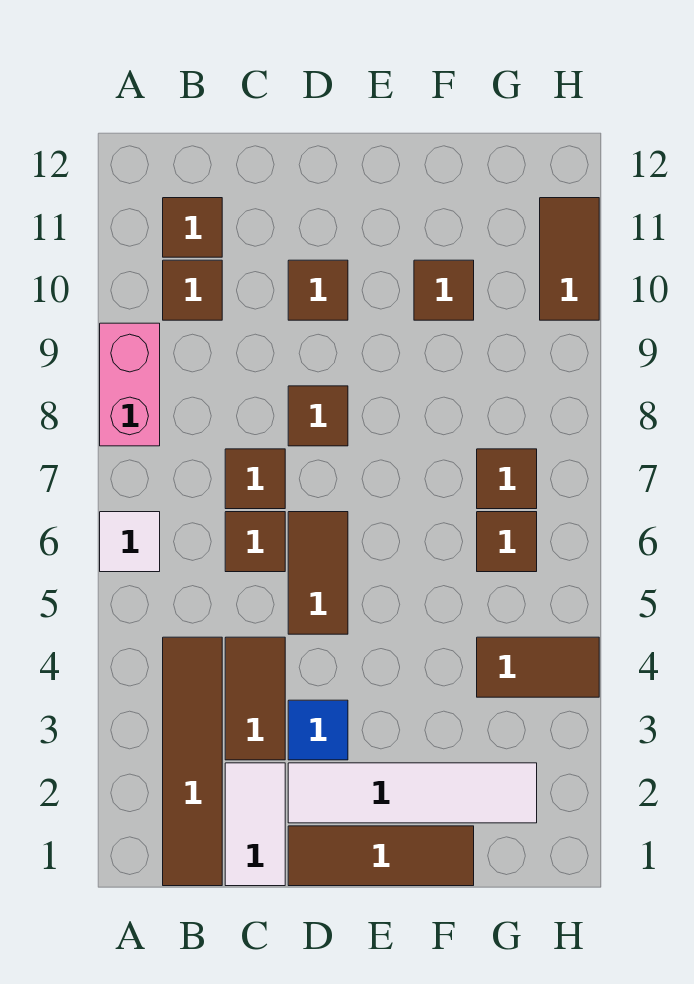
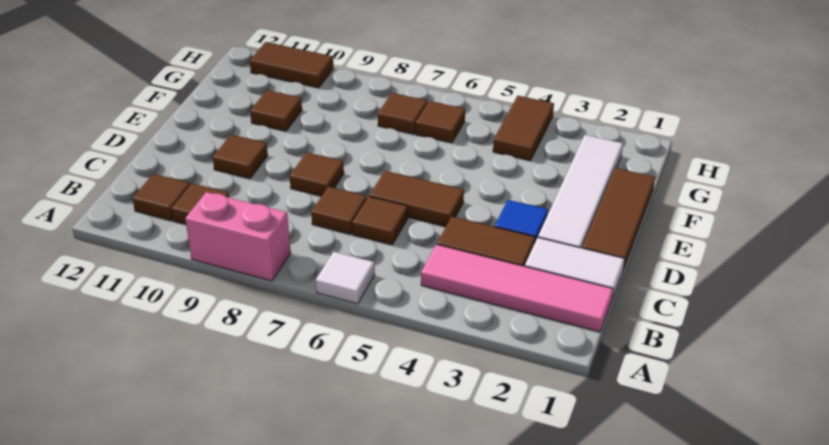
brown tile B1:B4 level 1 -> pink tile B1:B4 level 1

